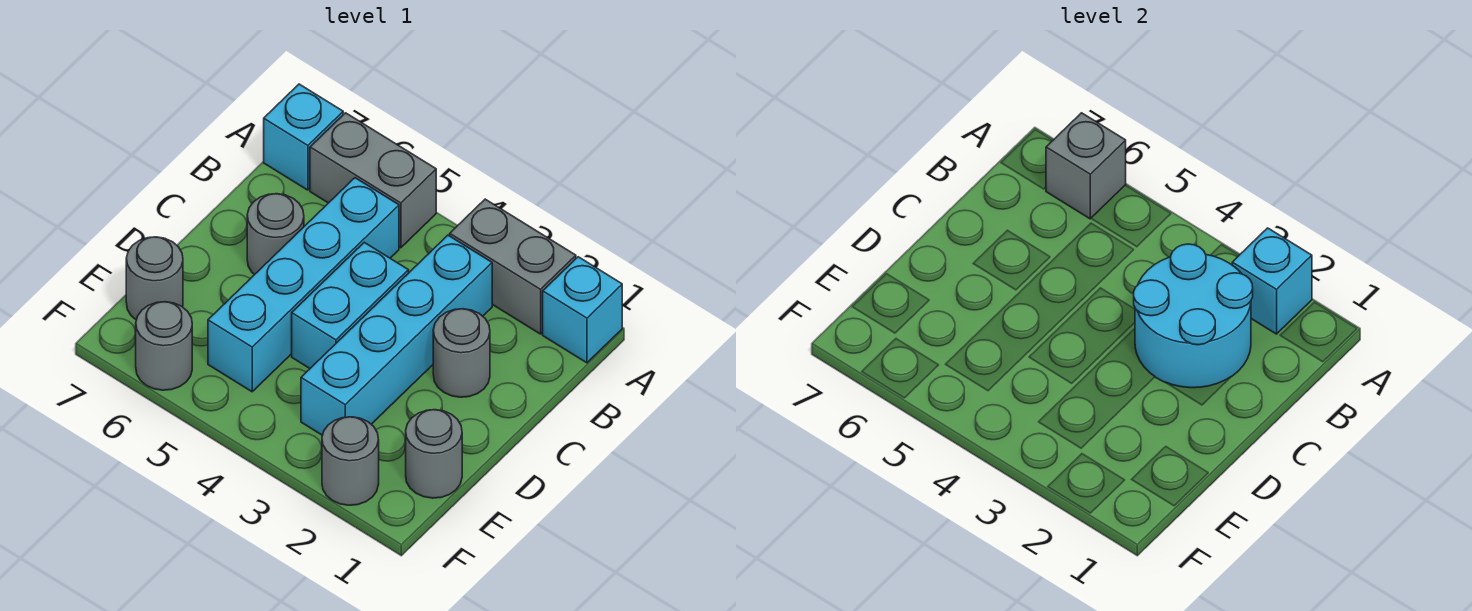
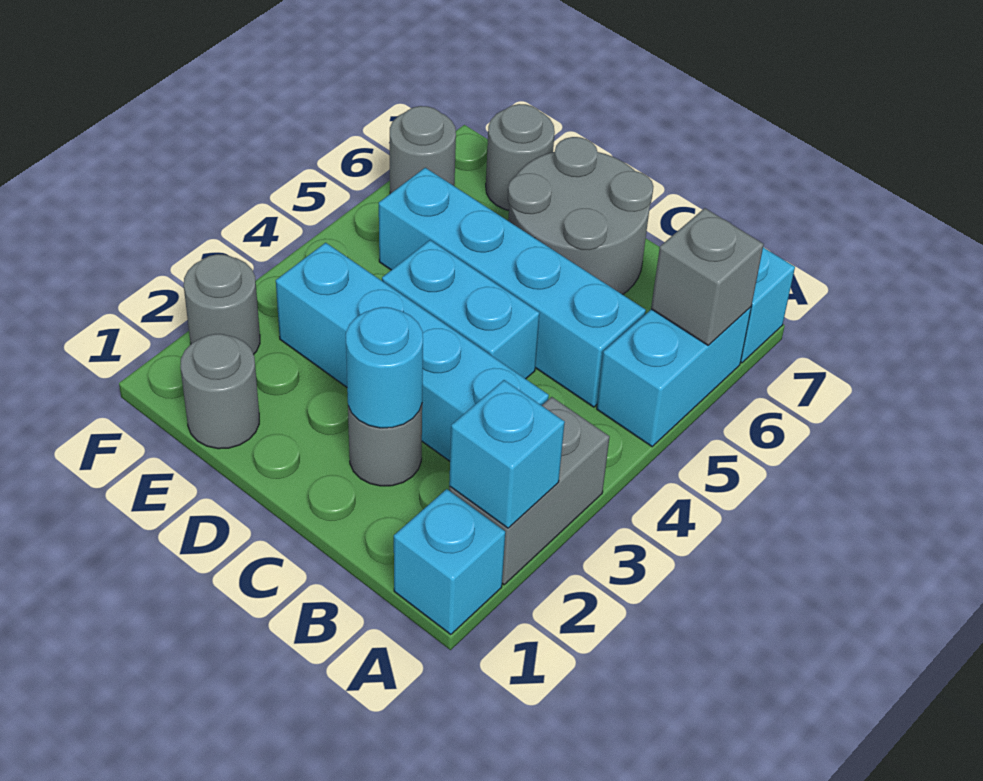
grey brick A5:A6 level 1 -> cyan brick A5:A6 level 1
cyan round brick B2:C3 level 2 -> cyan round brick C2 level 2
grey round brick C6 level 1 -> grey round brick C6:D7 level 1

